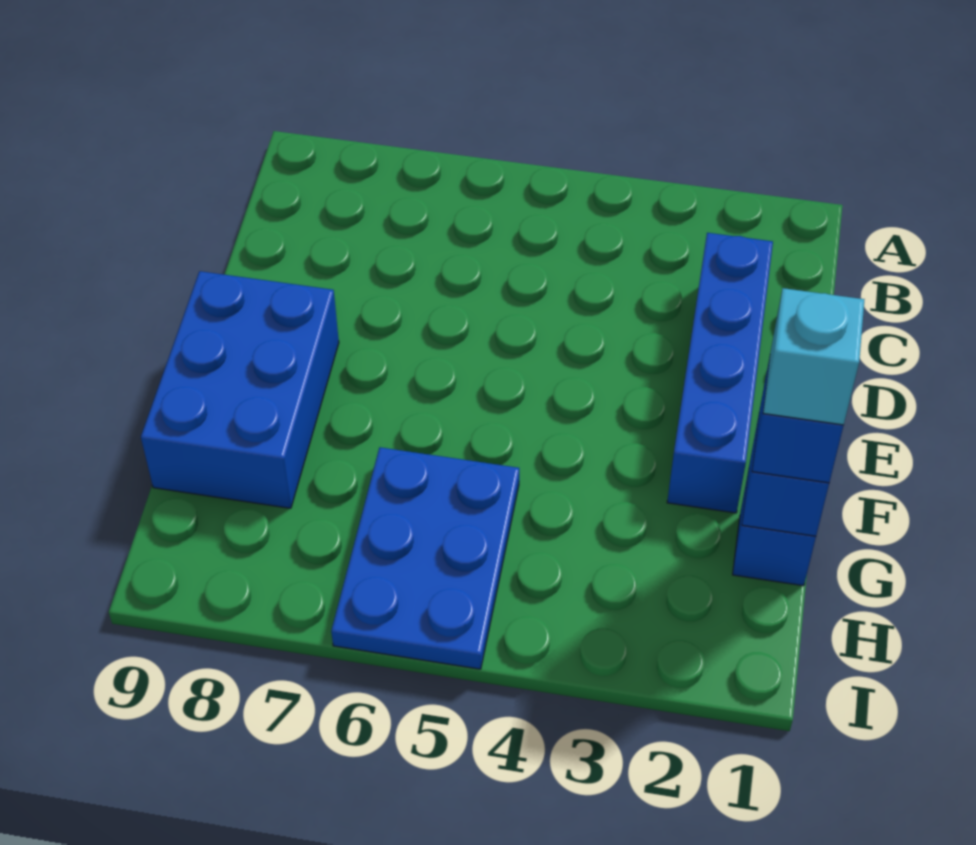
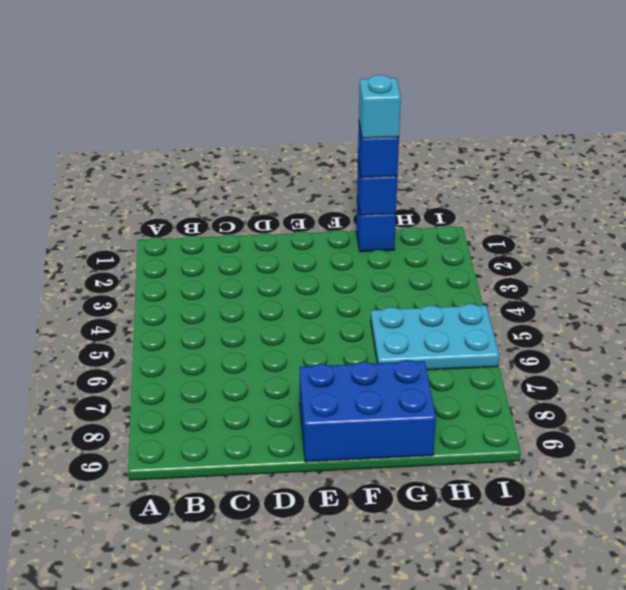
blue brick C2:F2 level 1 -> none
blue plate G5:I6 level 1 -> cyan plate G5:I6 level 1

